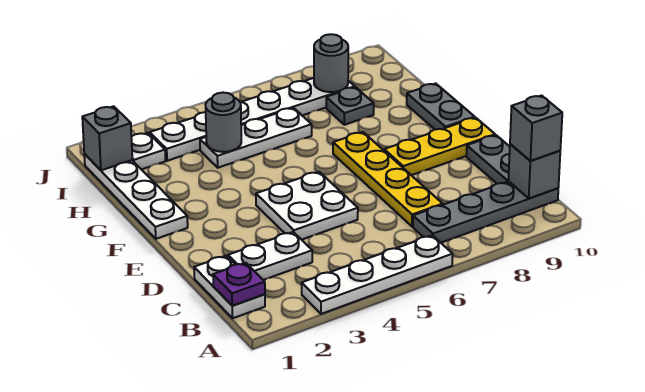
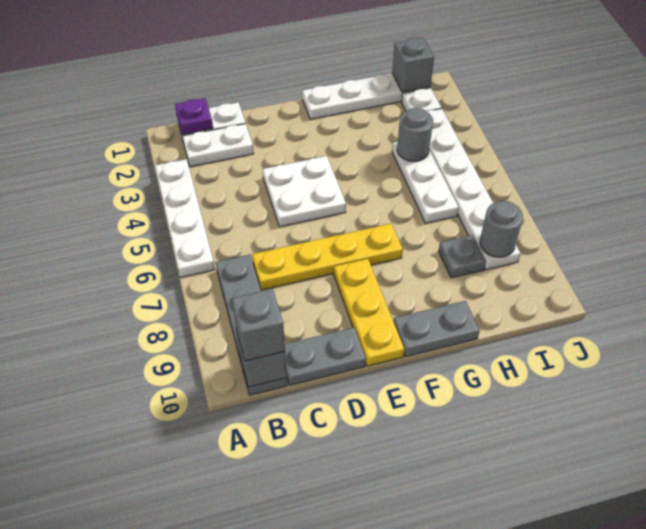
white plate C2:C3 level 1 -> white plate B2:C2 level 1

